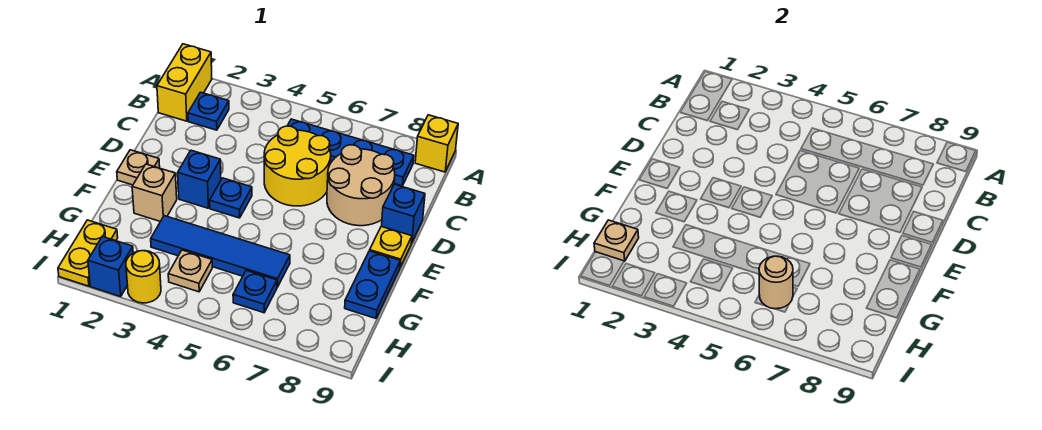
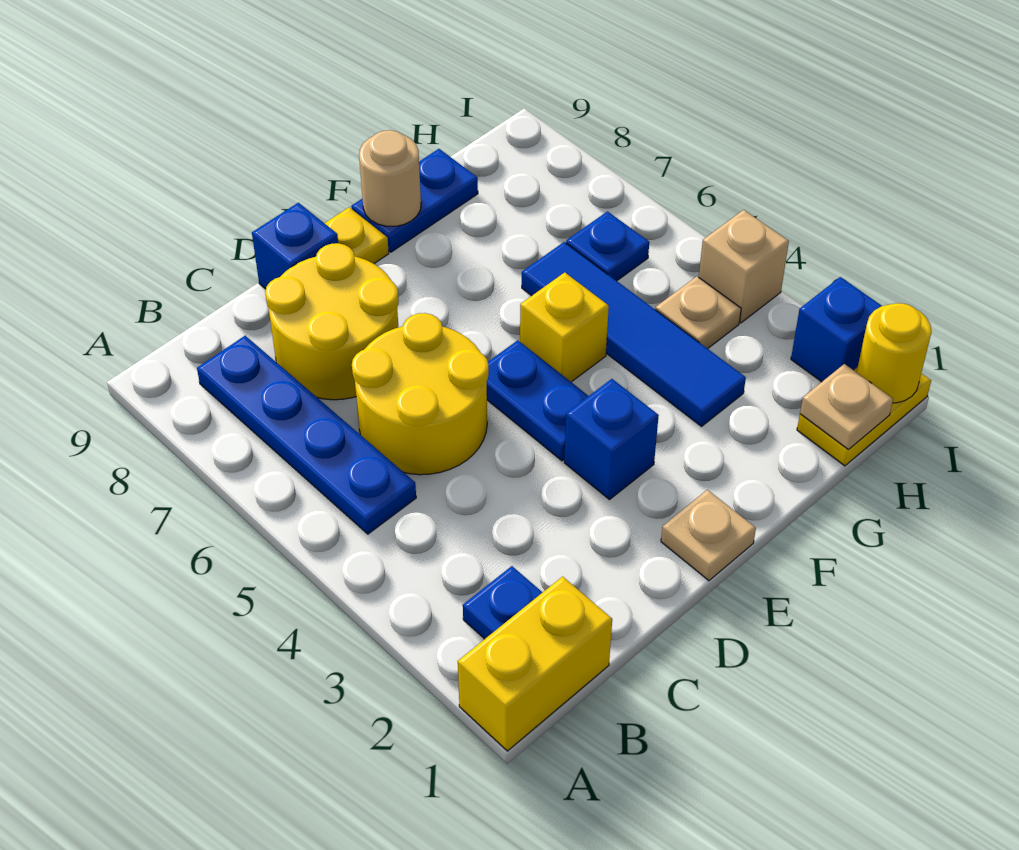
yellow brick A9 level 1 -> yellow brick F5 level 1
tan round brick C7:D8 level 1 -> yellow round brick C7:D8 level 1
blue plate E4 level 1 -> blue plate E4:E5 level 1
tan brick F2 level 1 -> tan brick I4 level 1
tan round brick H6 level 2 -> tan round brick F9 level 2
yellow round brick I3 level 1 -> yellow round brick I1 level 2

